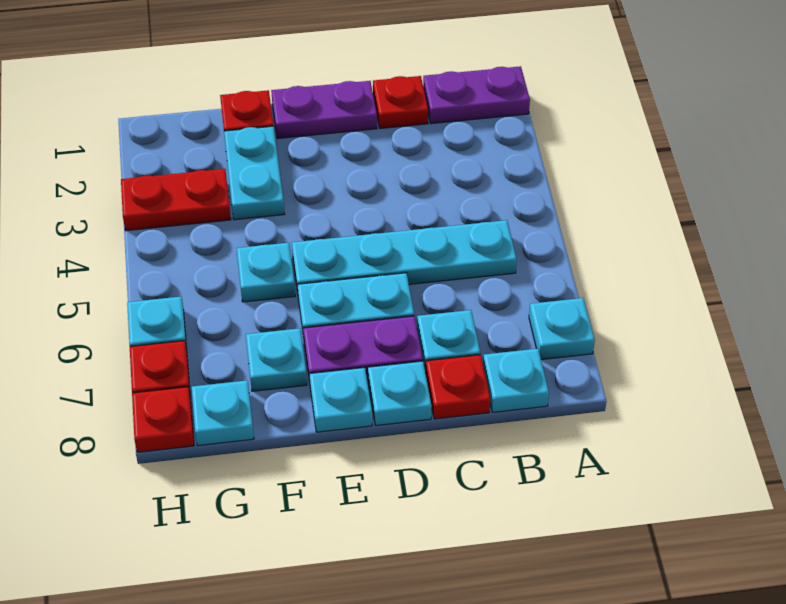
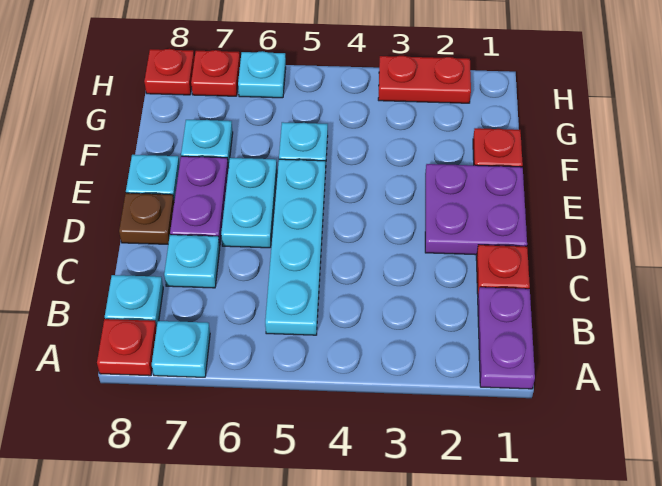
red plate C8 level 1 -> red plate A8 level 1
purple plate D1:E1 level 1 -> purple plate D1:E2 level 1
cyan plate D8 level 1 -> brown plate D8 level 1
cyan plate F2:F3 level 1 -> none
red plate G3:H3 level 1 -> red plate H2:H3 level 1
cyan plate G8 level 1 -> none

